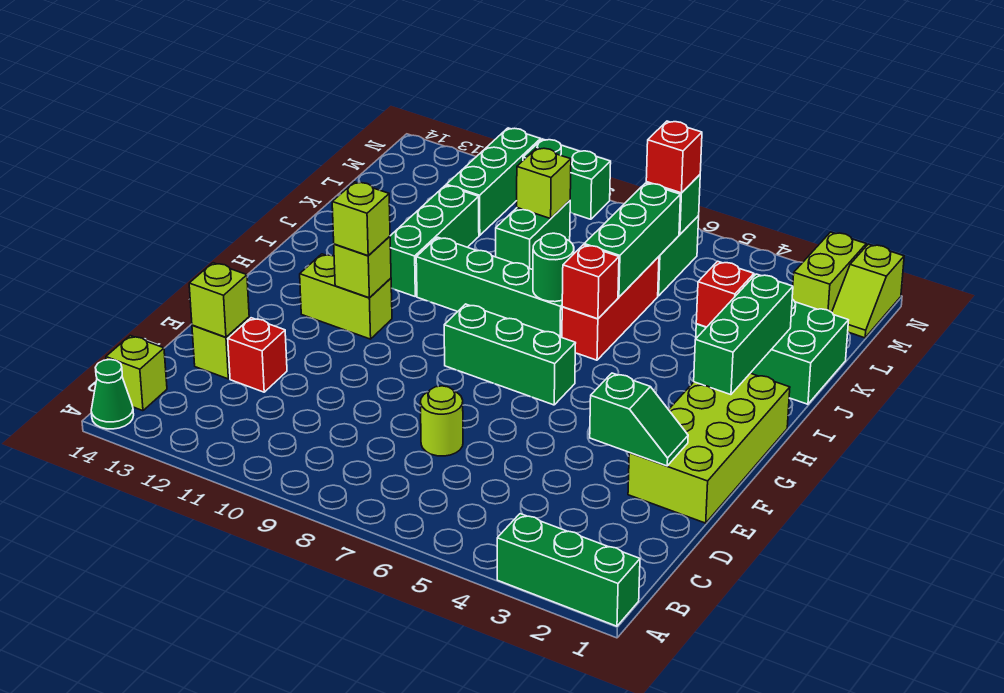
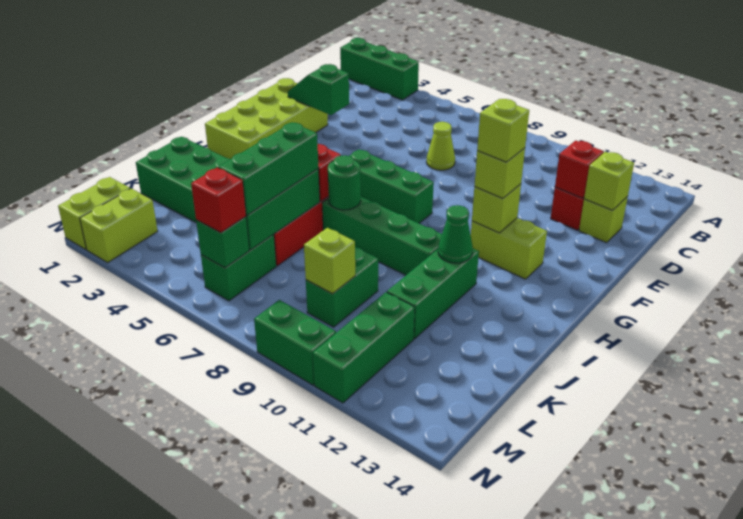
green cone A14 level 1 -> green cone I11 level 2
lime brick B14 level 1 -> lime brick G11 level 4
lime round brick D7 level 1 -> lime cone D7 level 1
green brick H2:J2 level 2 -> green brick J6:L6 level 3
red brick J3 level 2 -> red brick D12 level 2
lime slope M1:N1 level 1 top N -> lime brick M1:N1 level 1

